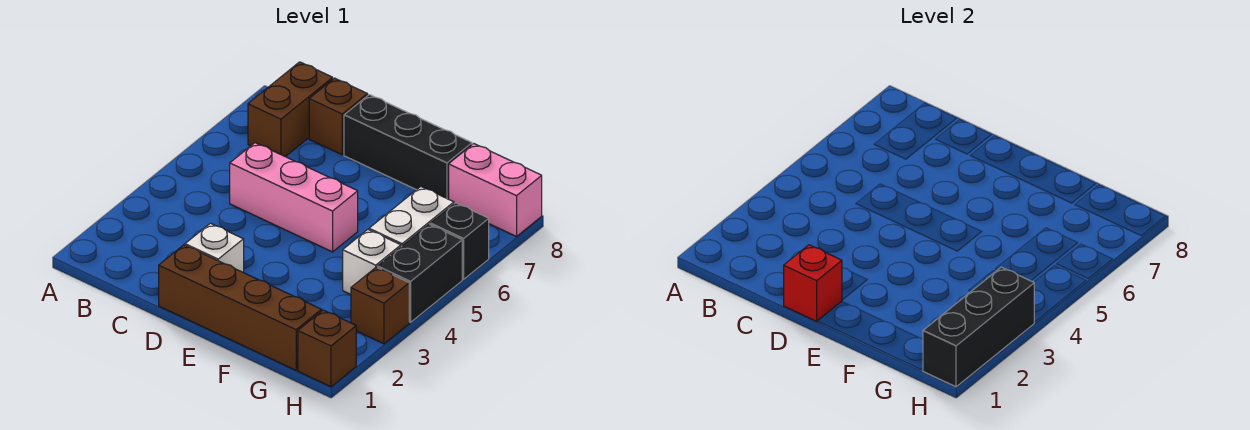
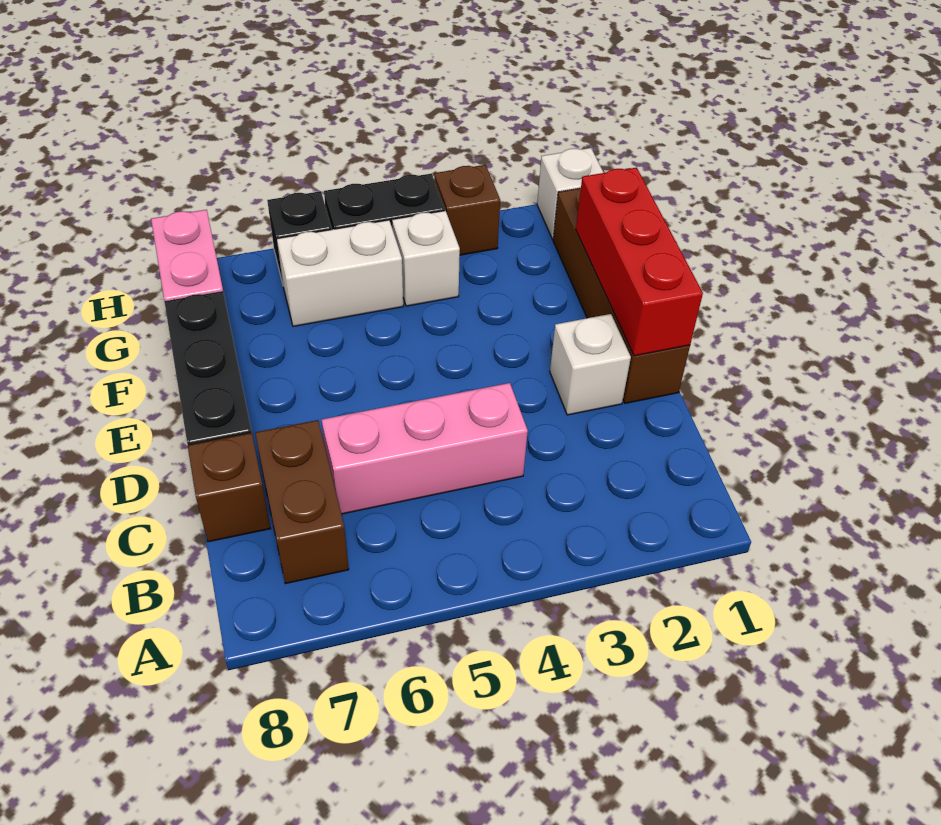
brown brick B7:B8 level 1 -> brown brick B7:C7 level 1
pink brick C5:E5 level 1 -> pink brick C4:C6 level 1
red brick D1 level 2 -> red brick D1:F1 level 2
brown brick H1 level 1 -> white brick H1 level 1
black brick H1:H3 level 2 -> none

